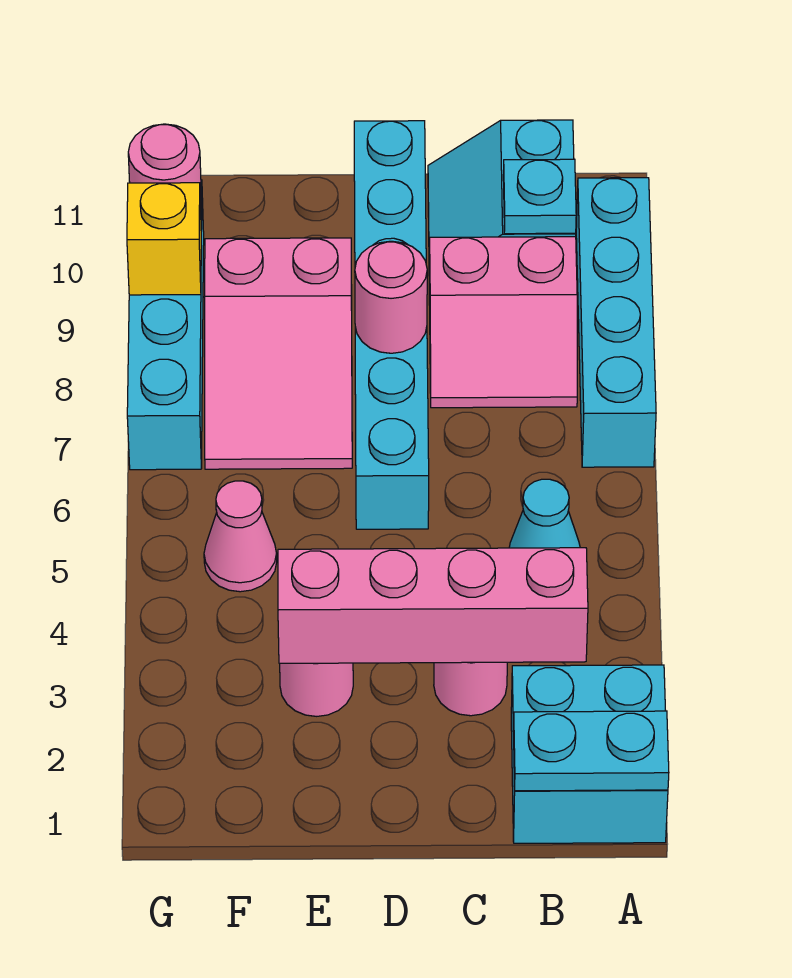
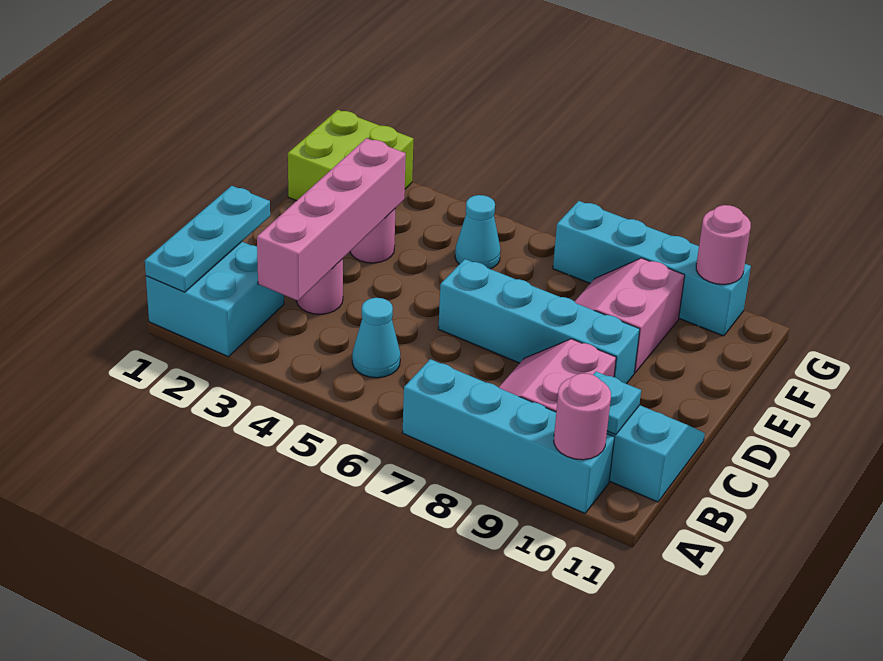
cyan plate A1:B1 level 2 -> cyan plate A1:C1 level 2
cyan brick D6:D11 level 1 -> cyan brick D6:D9 level 1
pink round brick D8 level 2 -> pink round brick A10 level 2
pink slope E7:F9 level 1 top 9 -> pink slope E8:F9 level 1 top 9
none -> lime brick F1:G2 level 1
pink cone F5 level 1 -> cyan cone F5 level 1
yellow brick G9 level 2 -> none

